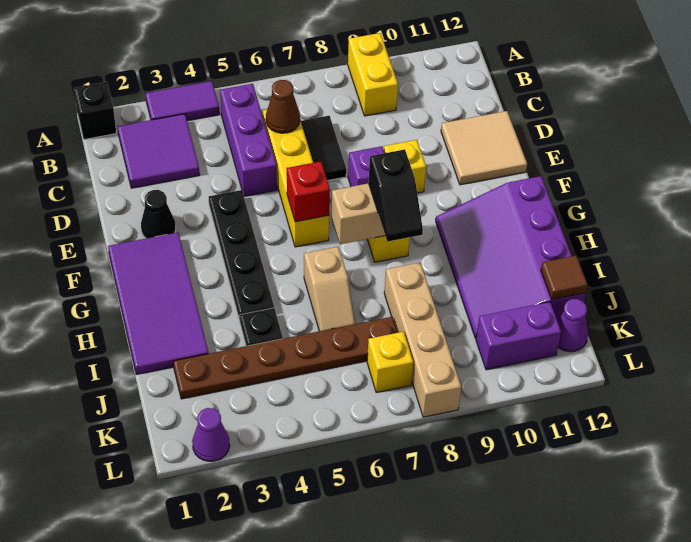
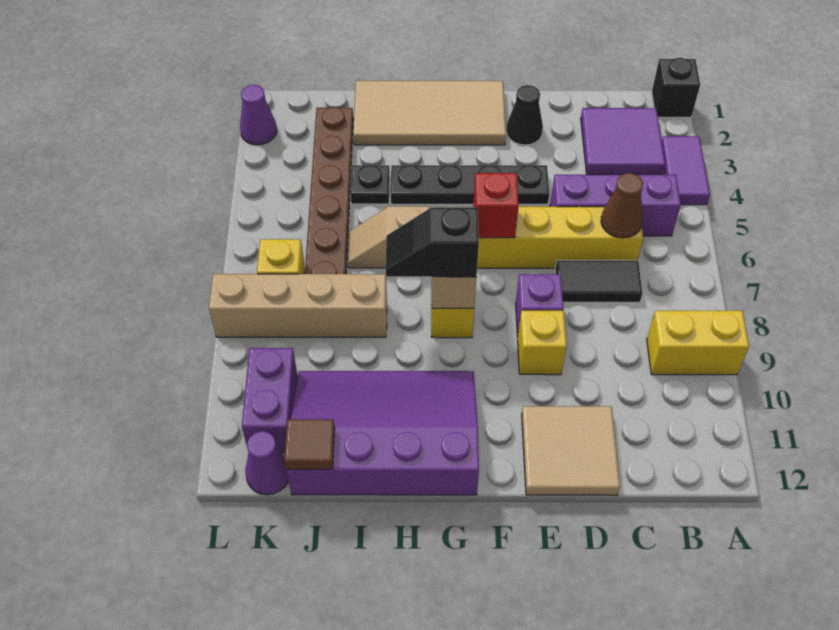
purple tile F1:I2 level 1 -> tan tile F1:I2 level 1

